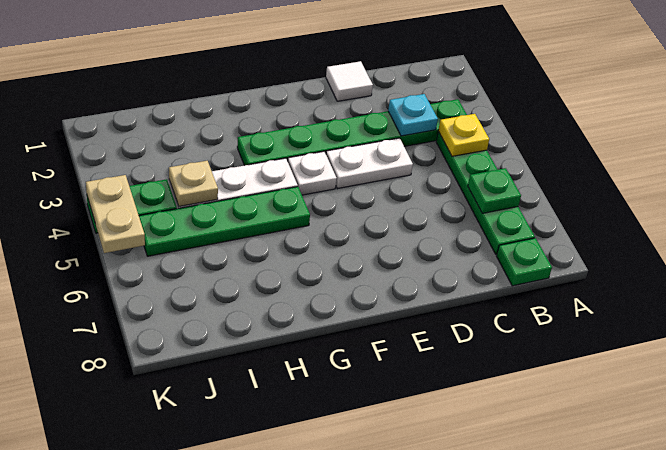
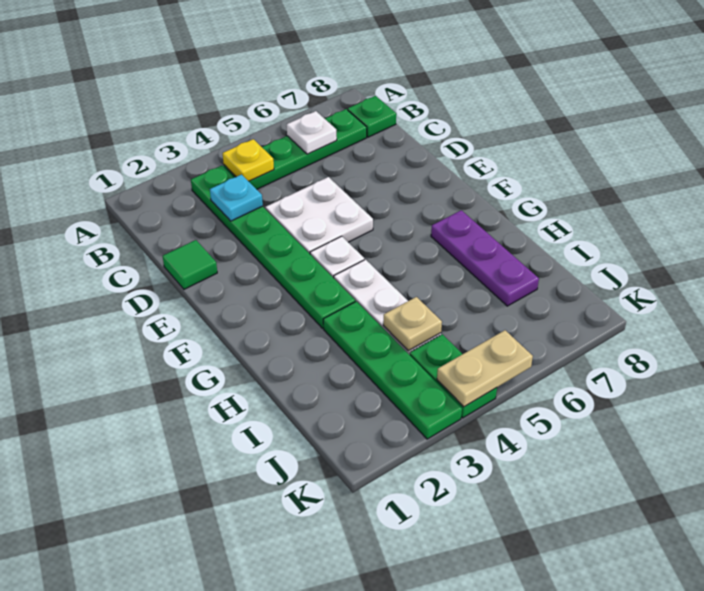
green plate B6 level 2 -> white plate B6 level 2
white tile D1 level 1 -> green tile D1 level 1
white plate D4:E4 level 1 -> white plate D4:E5 level 1
green plate G5:J5 level 1 -> green plate H3:K3 level 1
none -> purple plate G7:I7 level 1

